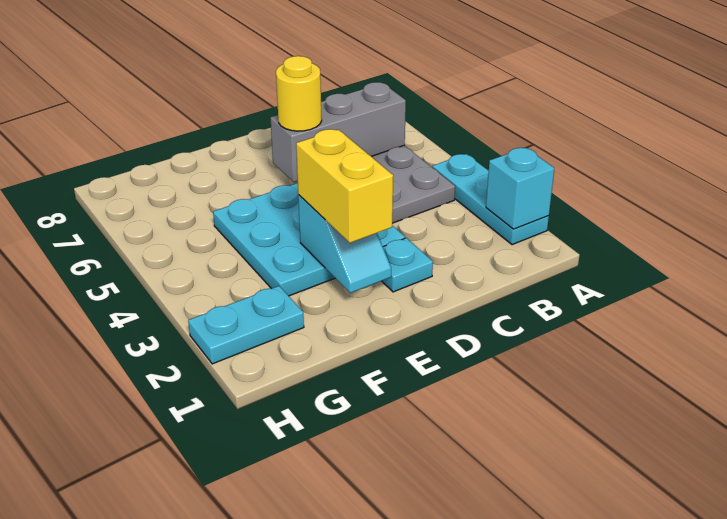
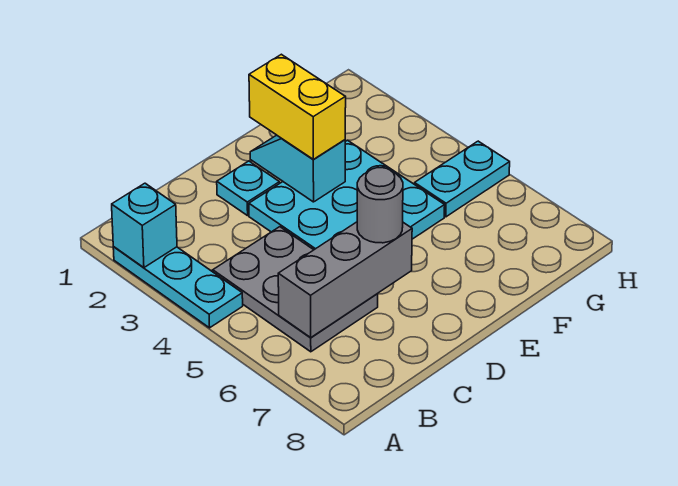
yellow round brick D6 level 3 -> grey round brick D6 level 3
cyan plate G2:H2 level 1 -> cyan plate G5:H5 level 1

